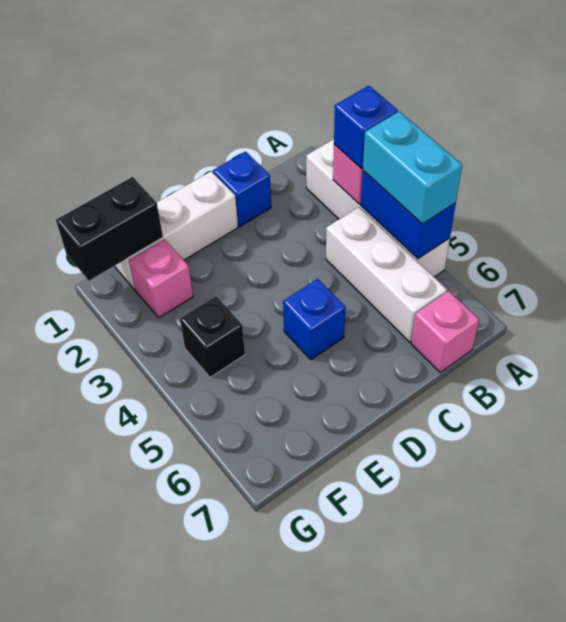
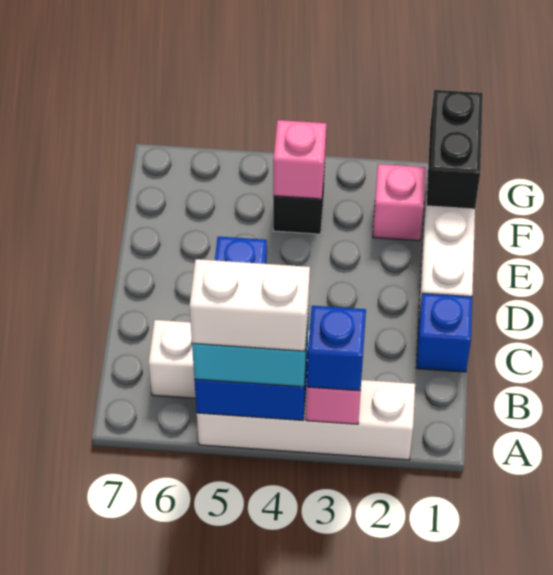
none -> white brick A4:A5 level 4
pink brick B7 level 1 -> pink brick F4 level 2

